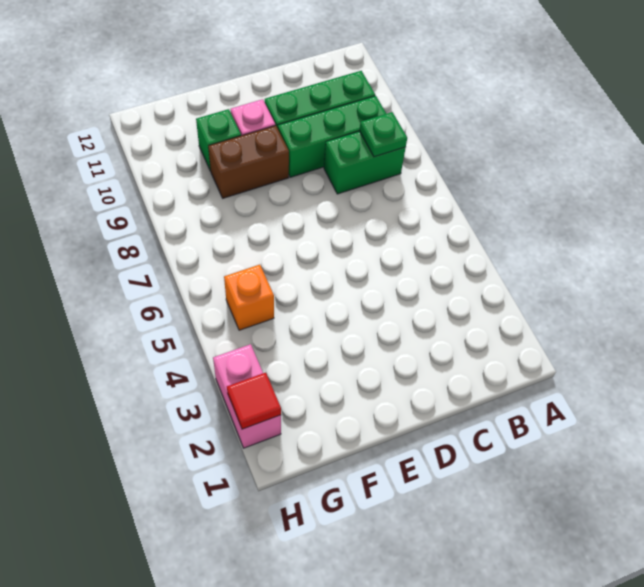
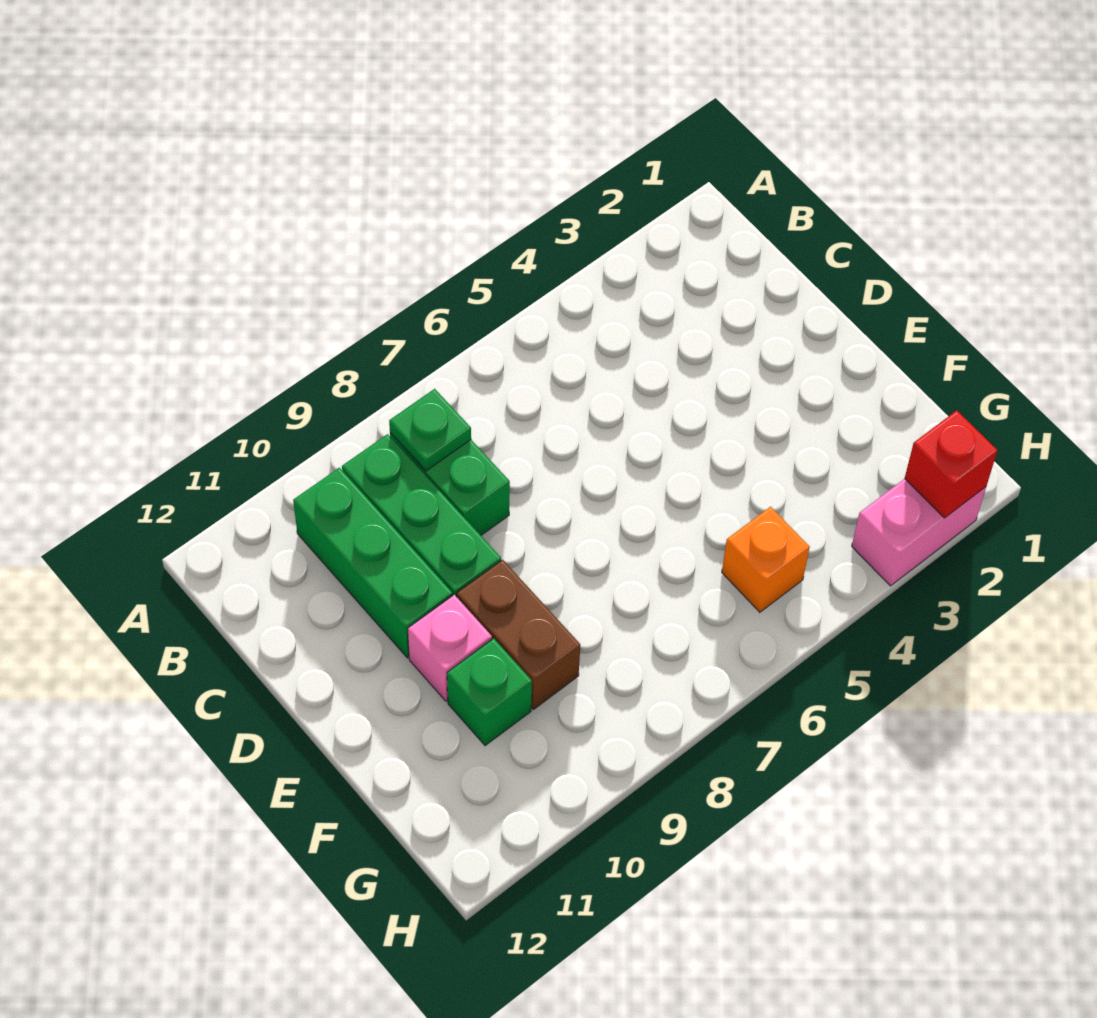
red tile H2 level 2 -> red brick H2 level 2

